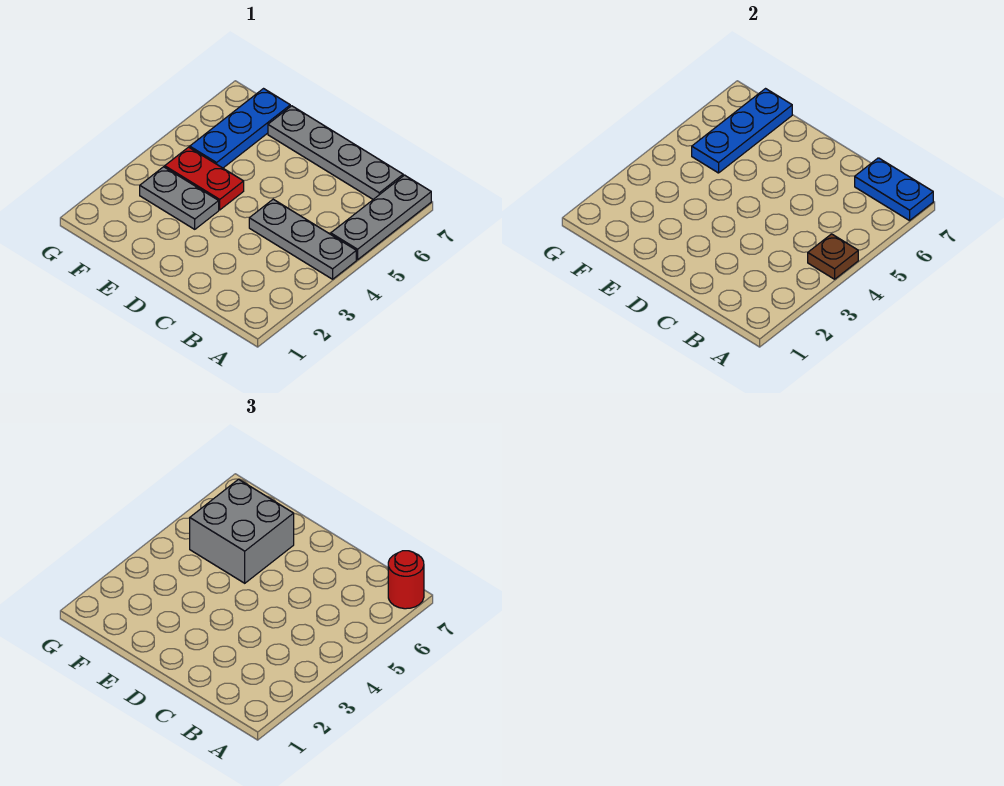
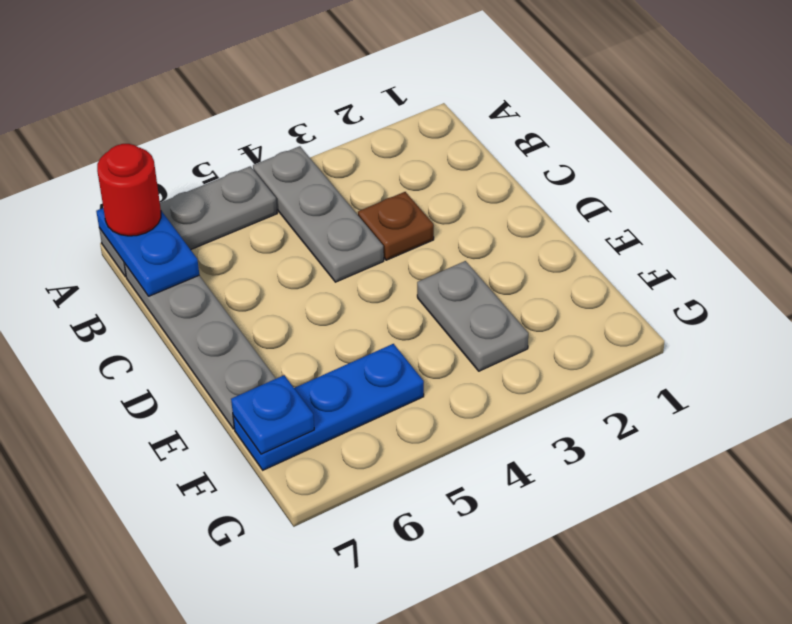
brown plate A4 level 2 -> brown plate C3 level 1
red plate E4:F4 level 1 -> none
grey brick E5:F6 level 3 -> none
blue plate F5:F7 level 2 -> blue plate F7 level 2

